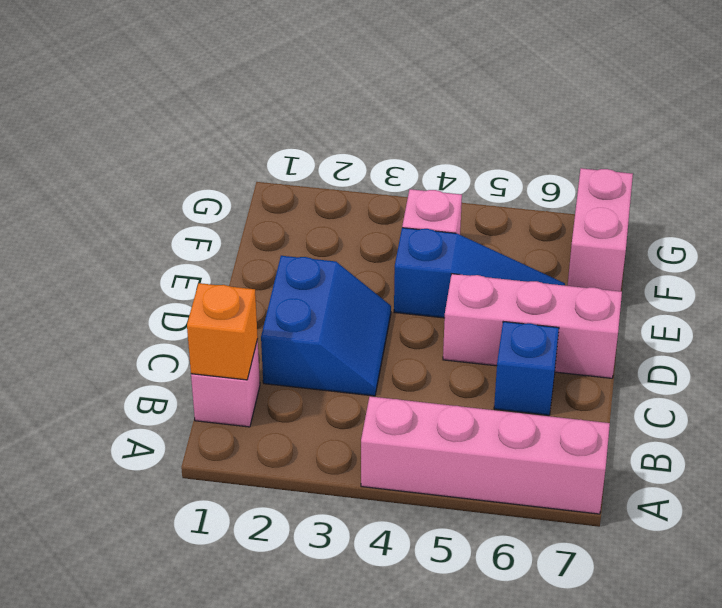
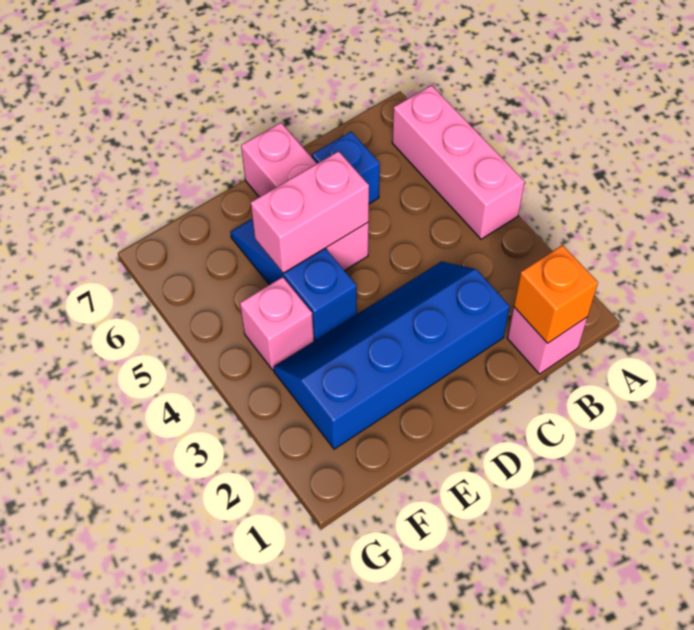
pink brick A4:A7 level 1 -> pink brick A4:A6 level 1
blue slope C2:D3 level 1 top 2 -> blue slope C2:F3 level 1 top 2
pink brick F7:G7 level 1 -> pink brick D5:E5 level 2

